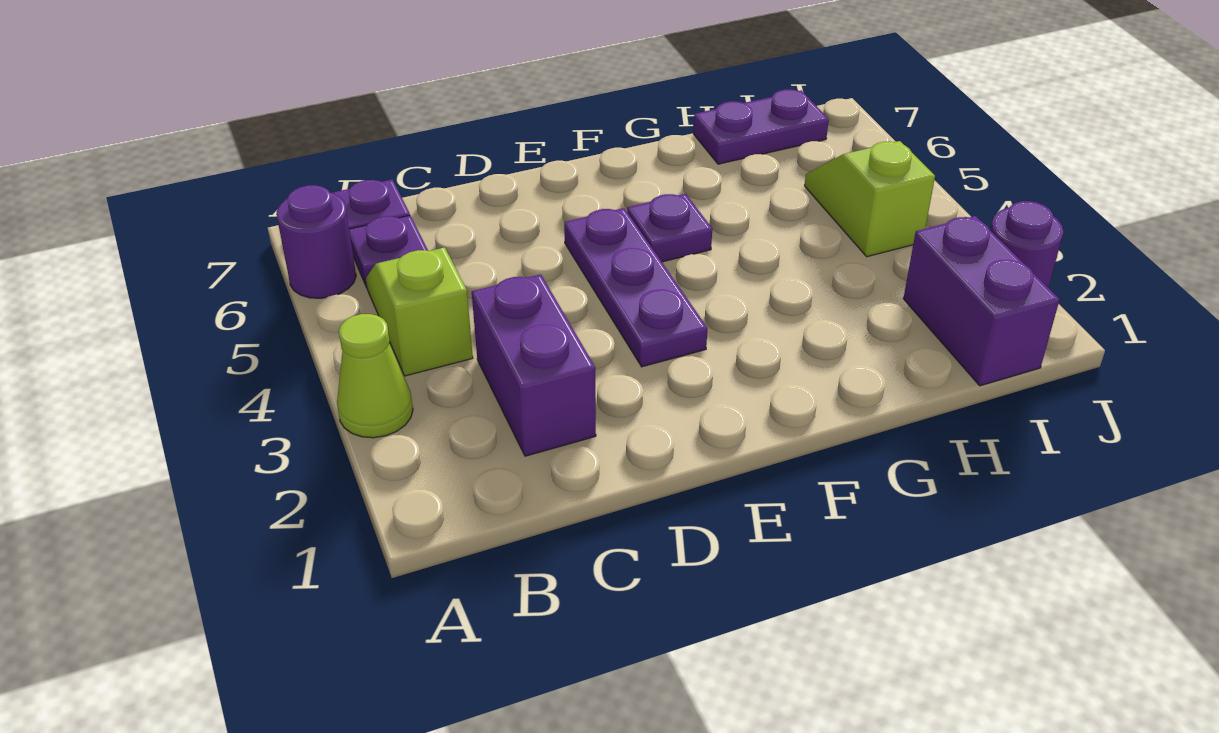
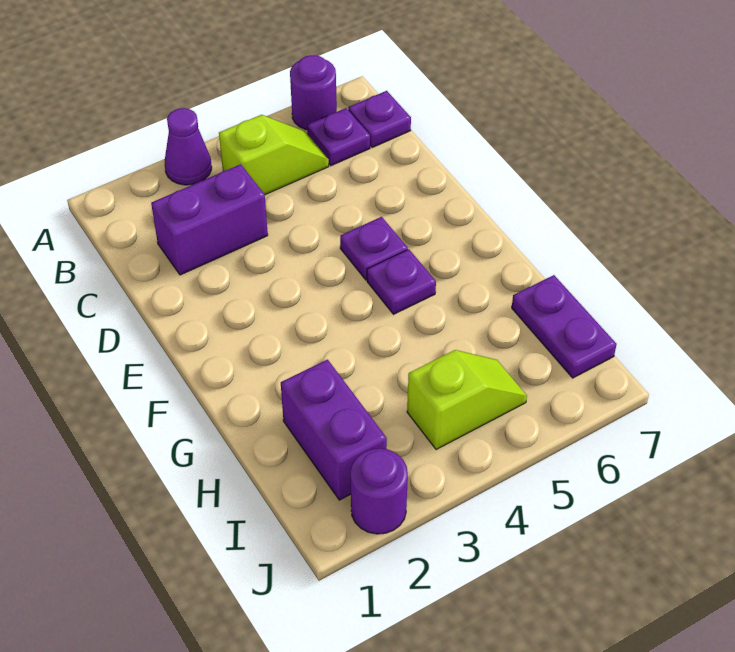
lime cone A3 level 1 -> purple cone A3 level 1
purple plate E3:E5 level 1 -> purple plate E5 level 1
purple brick I1:I2 level 1 -> purple brick H2:I2 level 1

